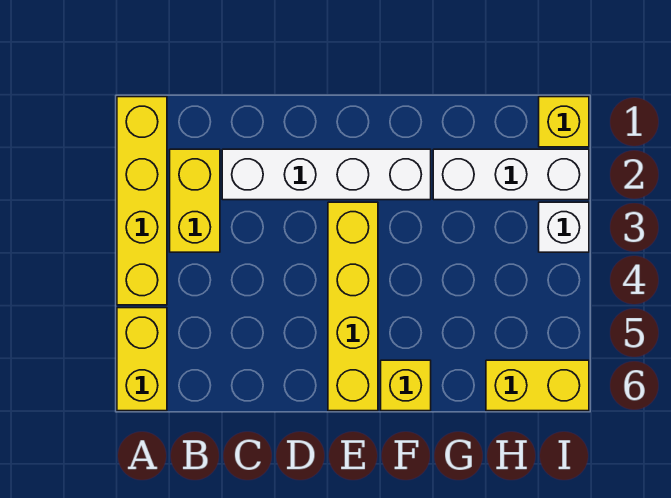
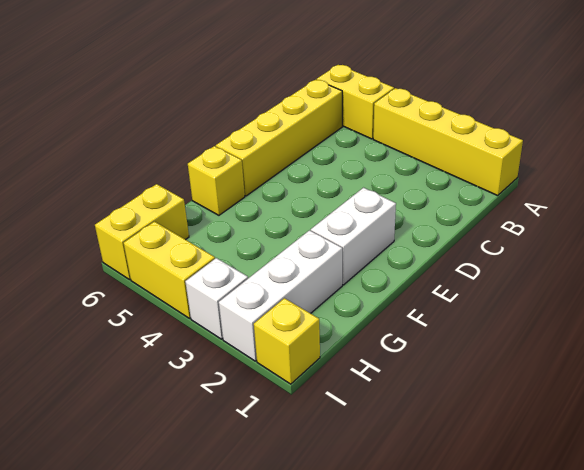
yellow brick B2:B3 level 1 -> yellow brick I4:I5 level 1
white brick C2:F2 level 1 -> white brick E2:F2 level 1
yellow brick E3:E6 level 1 -> yellow brick B6:E6 level 1

